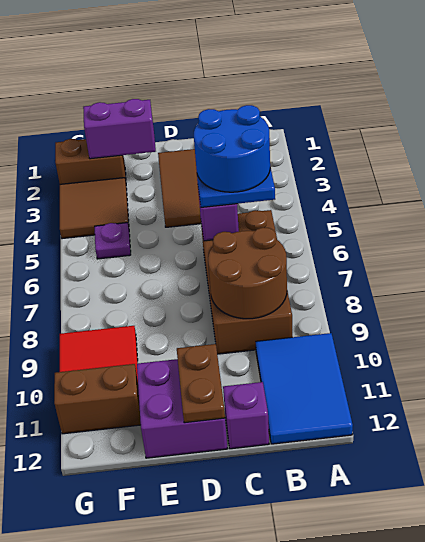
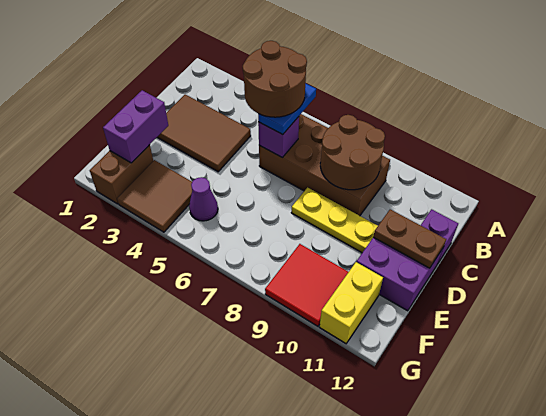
blue tile A10:B12 level 1 -> none
blue round brick B5:C6 level 4 -> brown round brick B5:C6 level 4
none -> yellow plate D8:D10 level 1
purple plate F5 level 1 -> purple cone F5 level 1
brown brick F11:G11 level 1 -> yellow brick F11:G11 level 1

